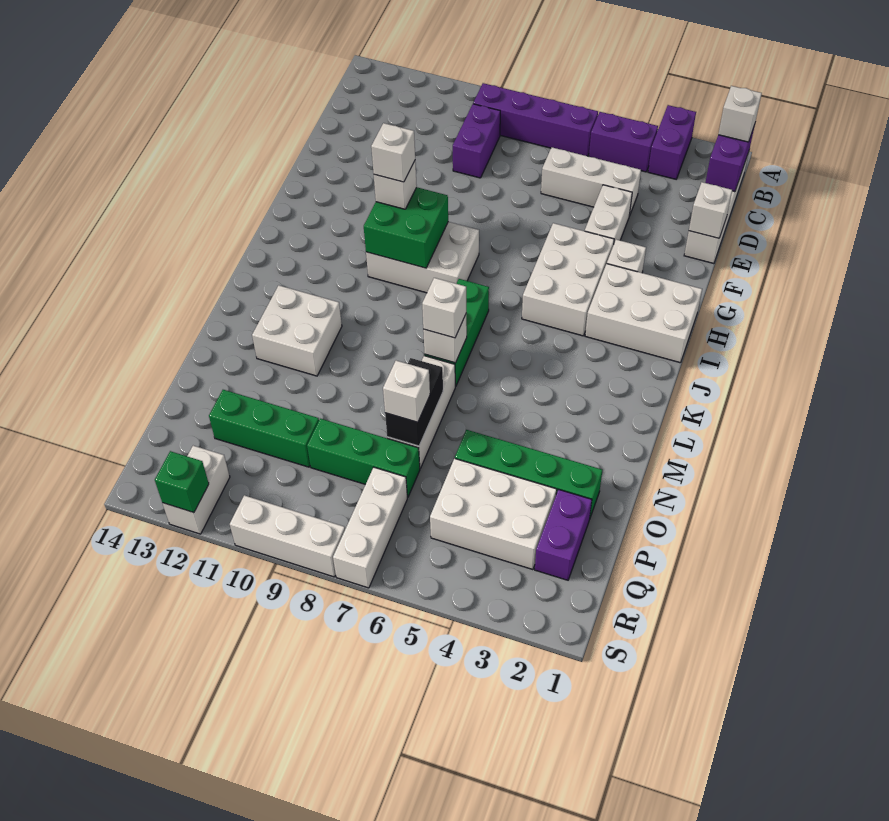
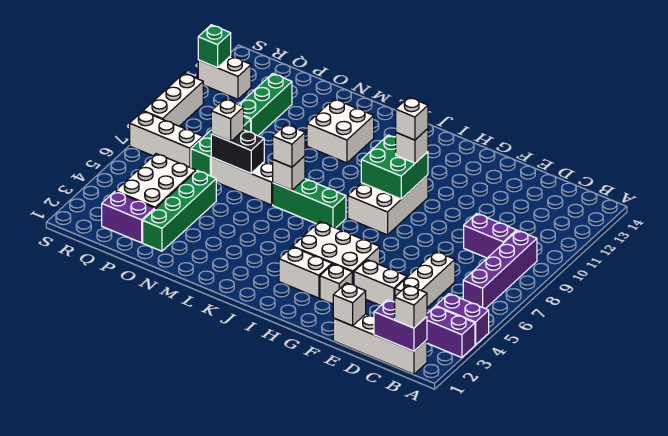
purple brick B4:B5 level 1 -> purple brick A4:B4 level 1
white brick H1:I3 level 1 -> white brick H3:I3 level 1

